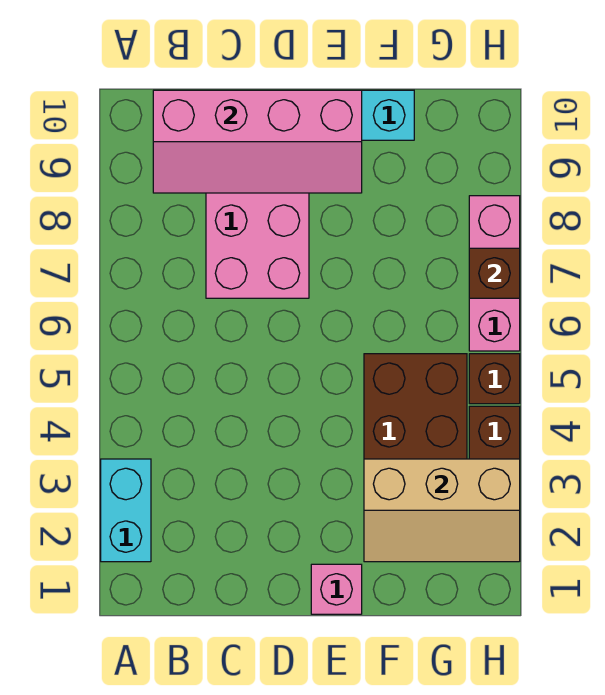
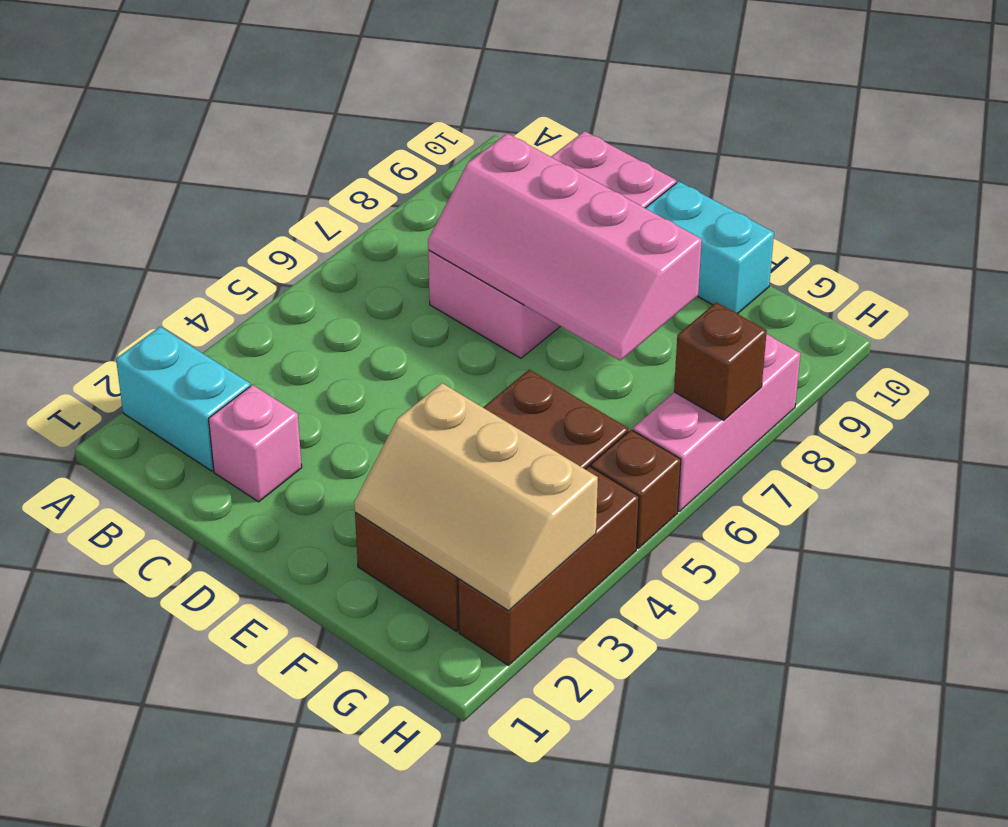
cyan brick A2:A3 level 1 -> cyan brick A2:B2 level 1
pink slope B9:E10 level 2 top 10 -> pink slope C7:F8 level 2 top 8
pink brick E1 level 1 -> pink brick C2 level 1

